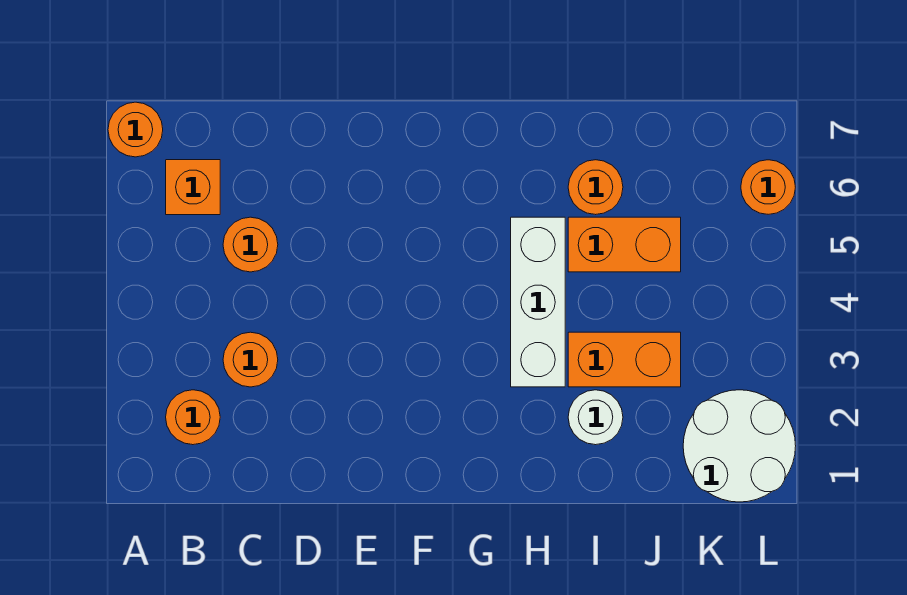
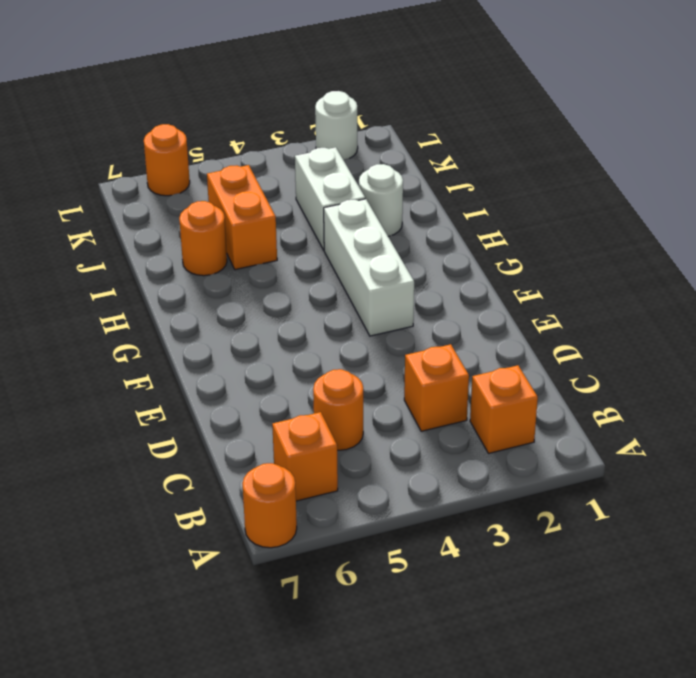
orange round brick B2 level 1 -> orange brick B2 level 1
orange round brick C3 level 1 -> orange brick C3 level 1
white brick H3:H5 level 1 -> white brick F3:H3 level 1
orange brick I3:J3 level 1 -> white brick I3:J3 level 1
white round brick K1:L2 level 1 -> white round brick L2 level 1

